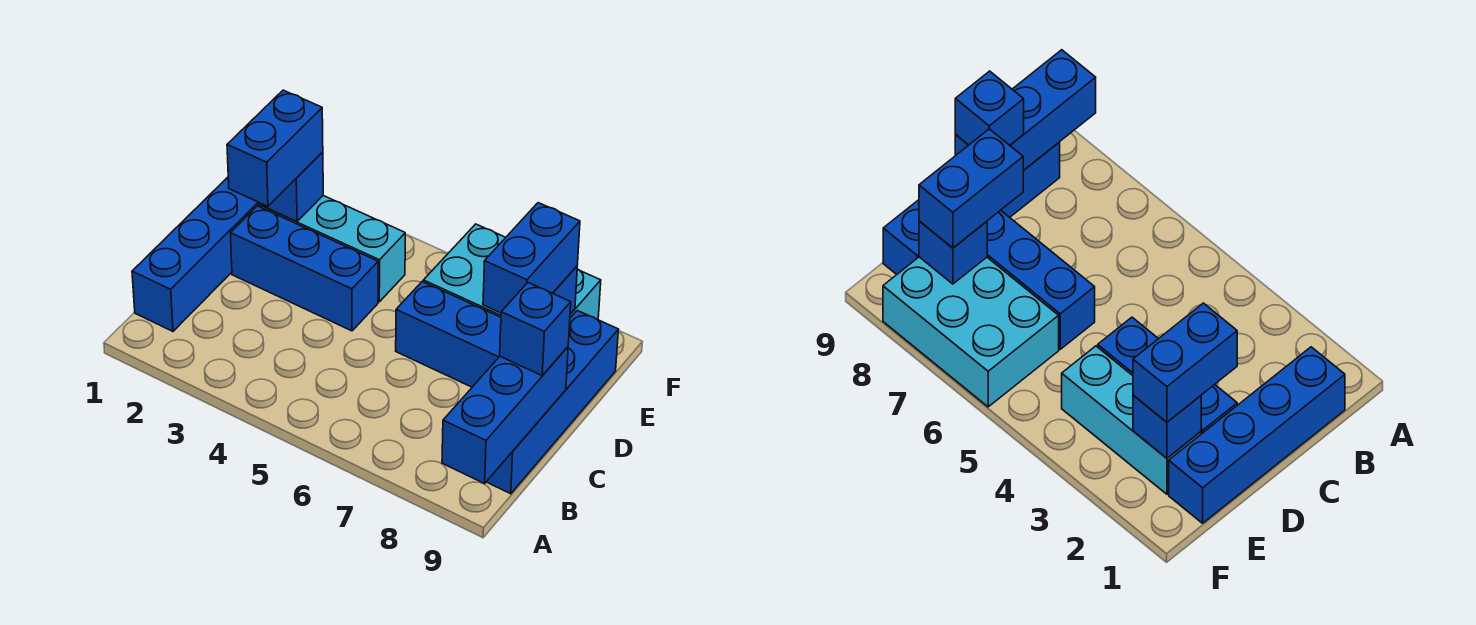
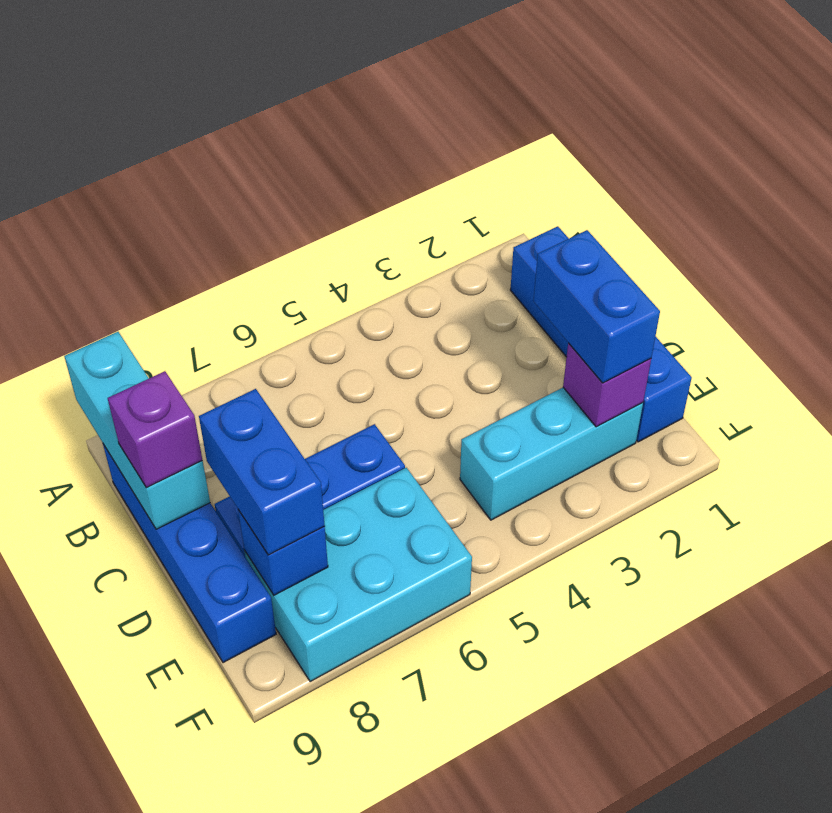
blue brick A9:C9 level 2 -> cyan brick A9:C9 level 2
blue brick C9 level 3 -> purple brick C9 level 3
blue brick D2:D4 level 1 -> none
blue brick E2 level 2 -> purple brick E2 level 2

